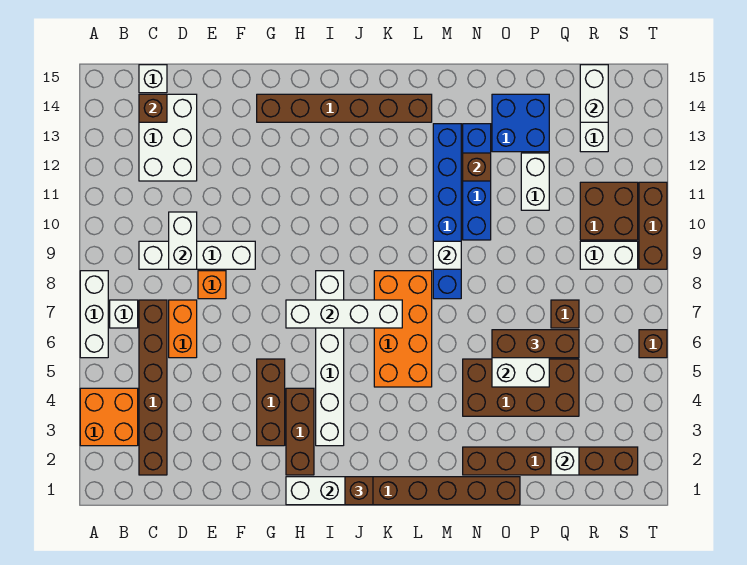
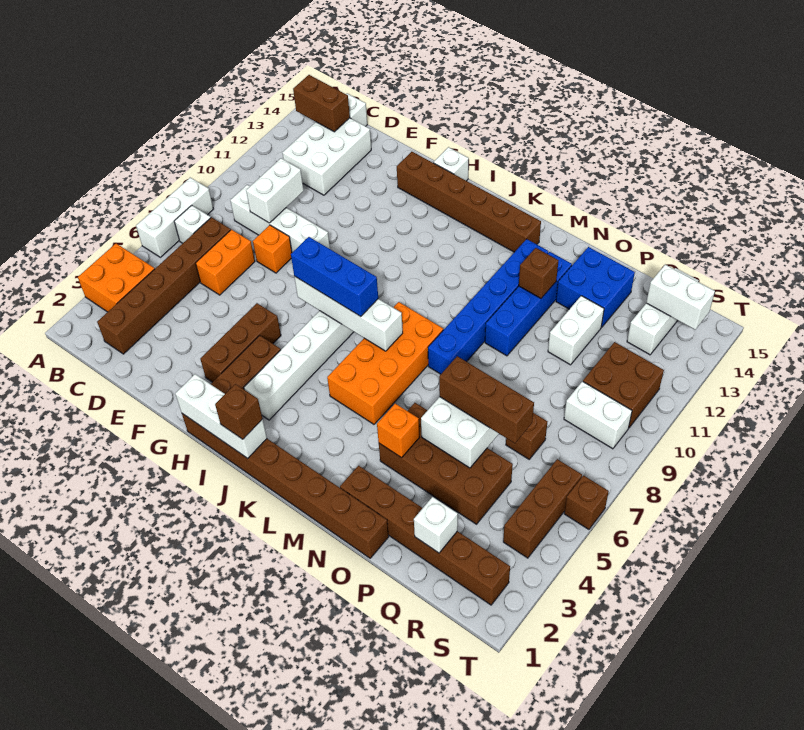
brown brick C14 level 2 -> brown brick B14:C14 level 2
none -> blue brick H7:J7 level 3
white brick M9 level 2 -> white brick H15 level 1
none -> orange brick N4 level 2
white brick R14:R15 level 2 -> white brick R14:S14 level 2
brown brick T9:T11 level 1 -> brown brick S4:S6 level 1

